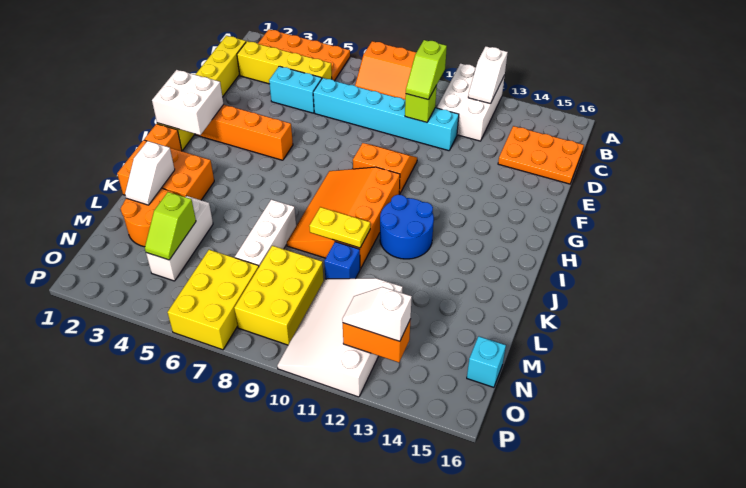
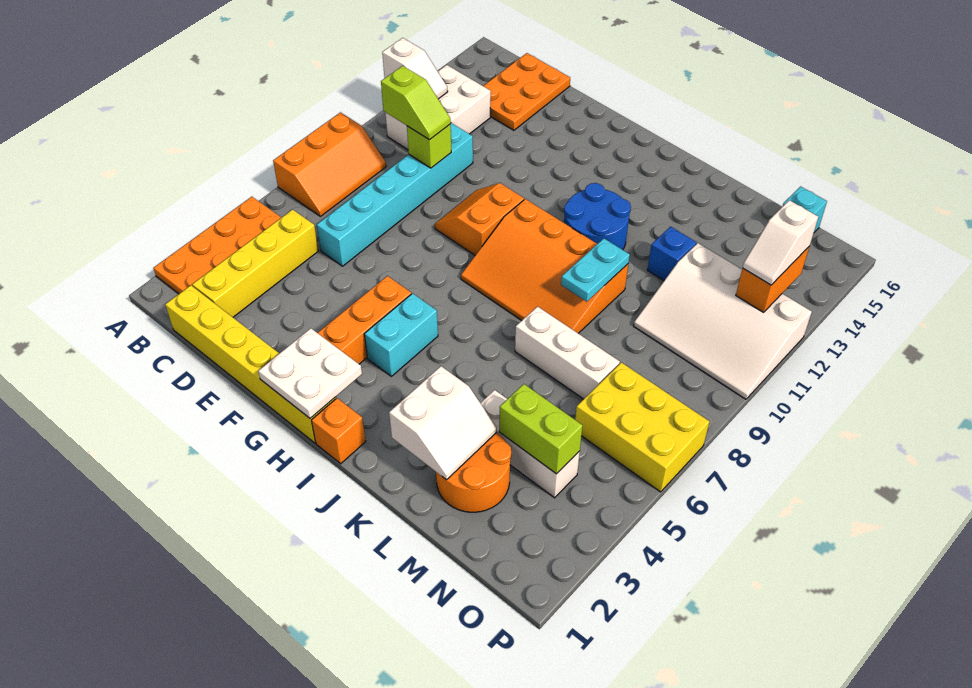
white brick A11:C12 level 1 -> white brick B11:C13 level 1
cyan brick D4:D5 level 1 -> cyan brick H4:H5 level 1
white brick G1:H2 level 2 -> white plate G1:H2 level 2
orange brick J1:K3 level 1 -> none
white slope K2:L2 level 2 top K -> white slope K2:L3 level 2 top K
yellow plate K9:K10 level 2 -> cyan plate K9:K10 level 2
blue brick L10 level 1 -> blue brick L12 level 1
lime slope M4:N4 level 2 top M -> lime brick M4:N4 level 2
yellow brick M8:O9 level 1 -> none

